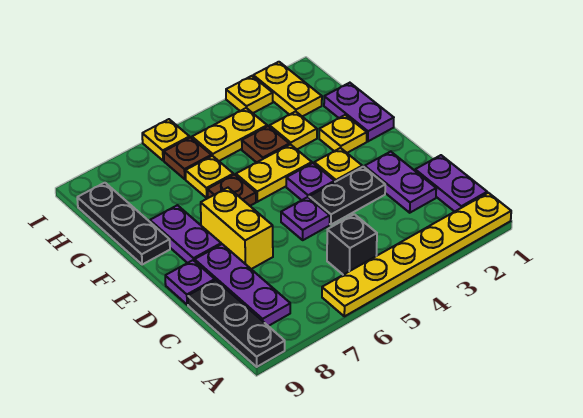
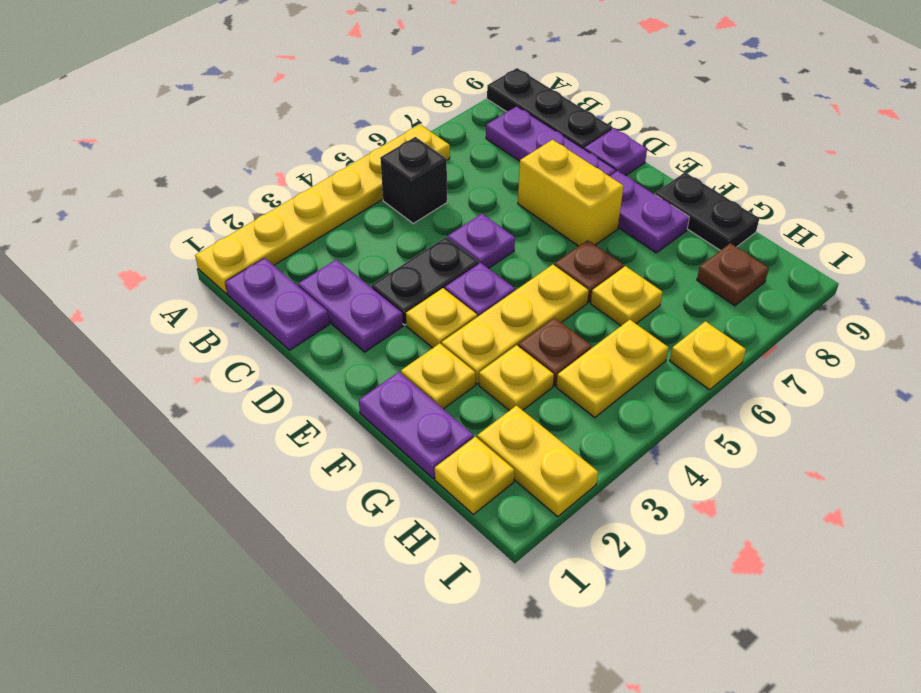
yellow plate F4:F5 level 1 -> yellow plate F3:F5 level 1
black plate F9:H9 level 1 -> black plate F9:G9 level 1
brown plate H6 level 1 -> brown plate H8 level 1
yellow plate I3 level 1 -> yellow plate H1 level 1

